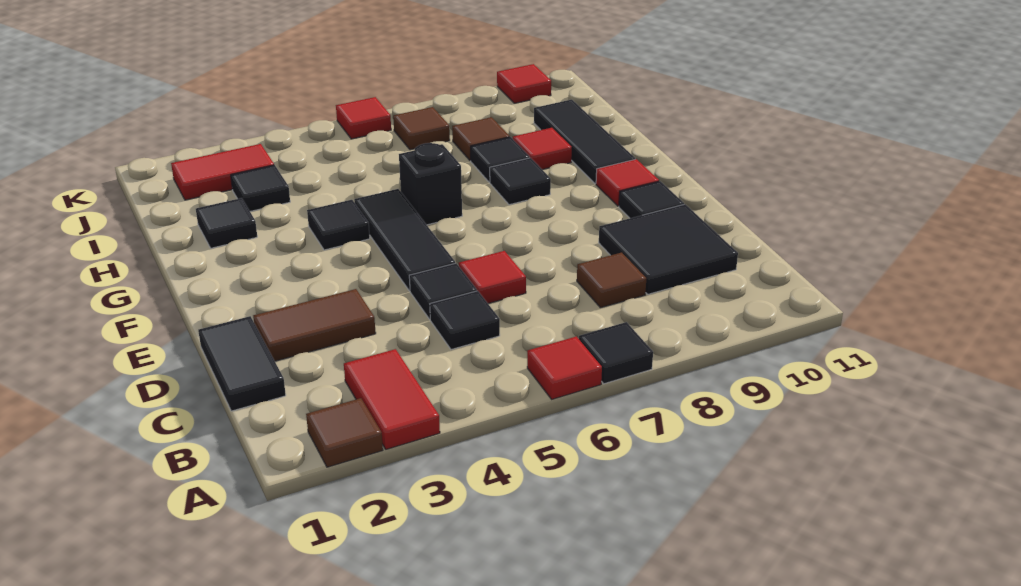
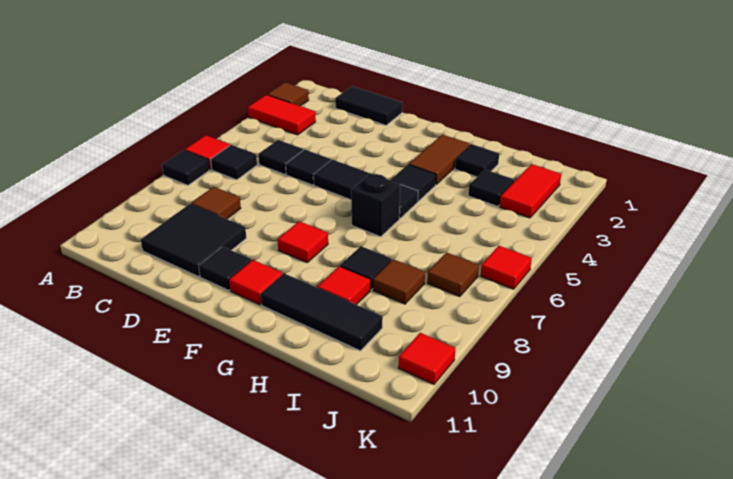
brown tile D2:D3 level 1 -> brown tile G2:G3 level 1
red tile D6 level 1 -> red tile F8 level 1
black tile G8 level 1 -> black tile B6 level 1

